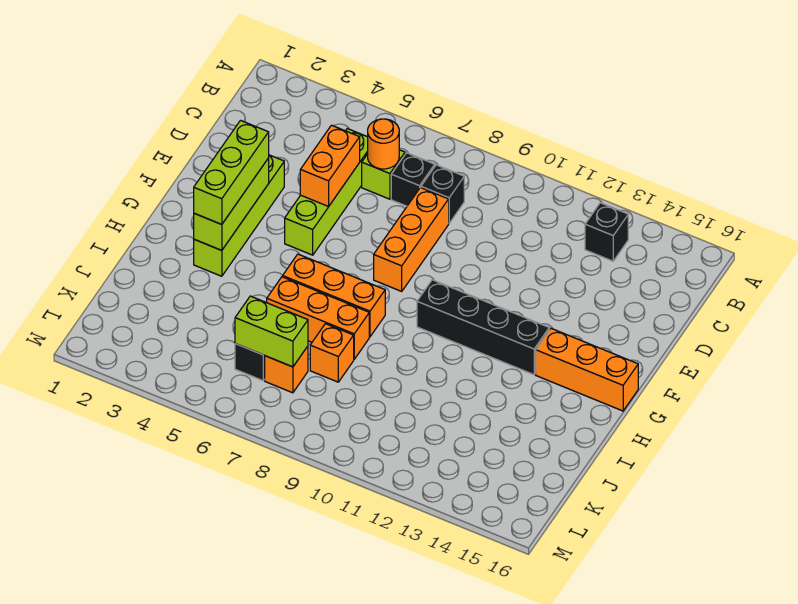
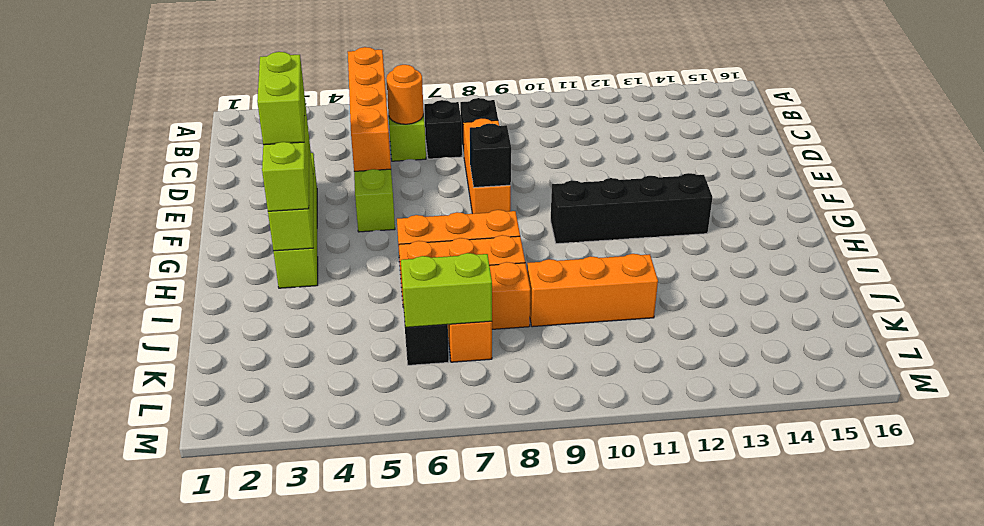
black brick B13 level 1 -> black brick F8 level 2
orange brick D5:E5 level 2 -> orange brick B5:E5 level 2
none -> lime brick F3:G3 level 4
orange brick G14:G16 level 1 -> orange brick J9:J11 level 1

